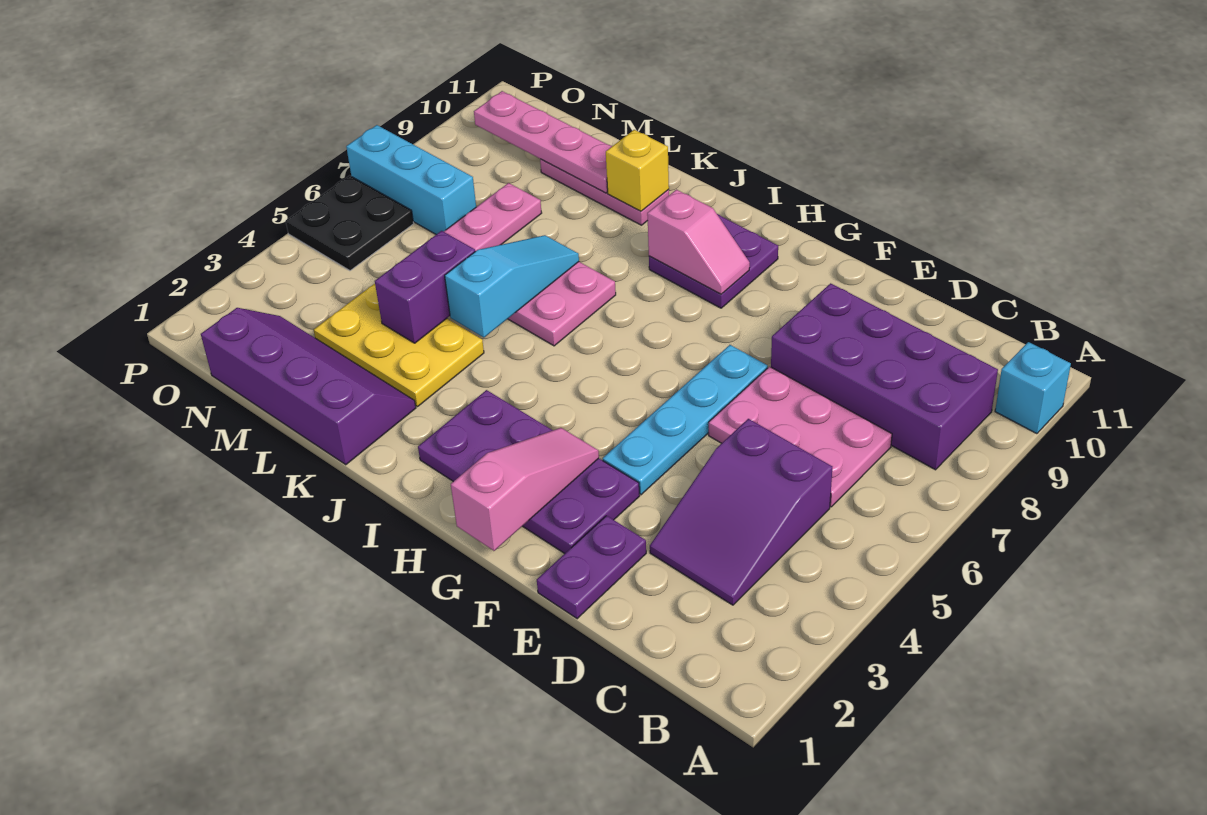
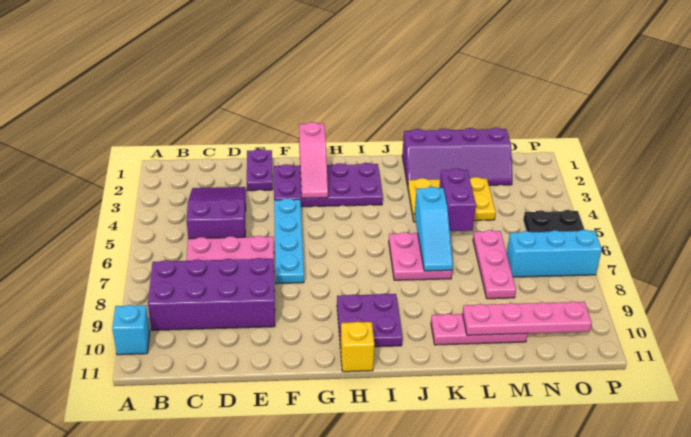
pink slope H9:I9 level 2 top I -> none
yellow brick K10 level 2 -> yellow brick H11 level 1

